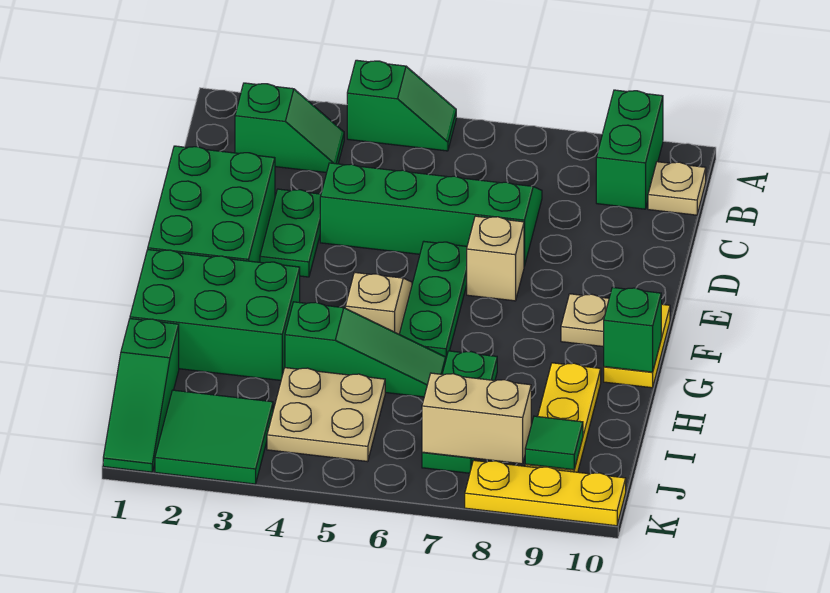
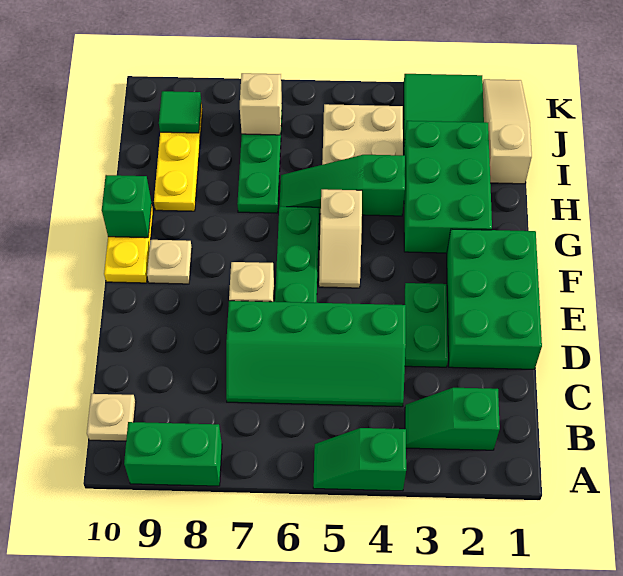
green brick A9:B9 level 1 -> green brick A8:A9 level 1
green brick G1:H3 level 1 -> green brick G2:I3 level 1
green slope I1:K1 level 1 top I -> tan slope I1:K1 level 1 top I
tan brick J7:J8 level 2 -> tan brick J7 level 2
yellow plate K8:K10 level 1 -> none

